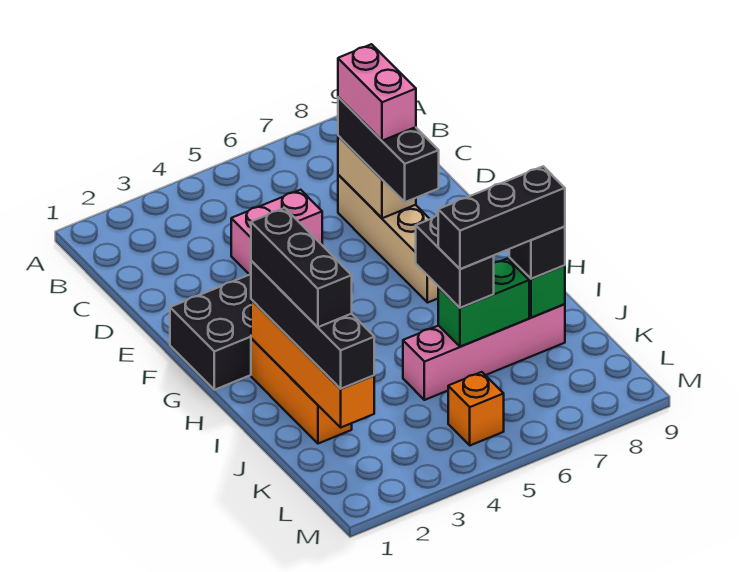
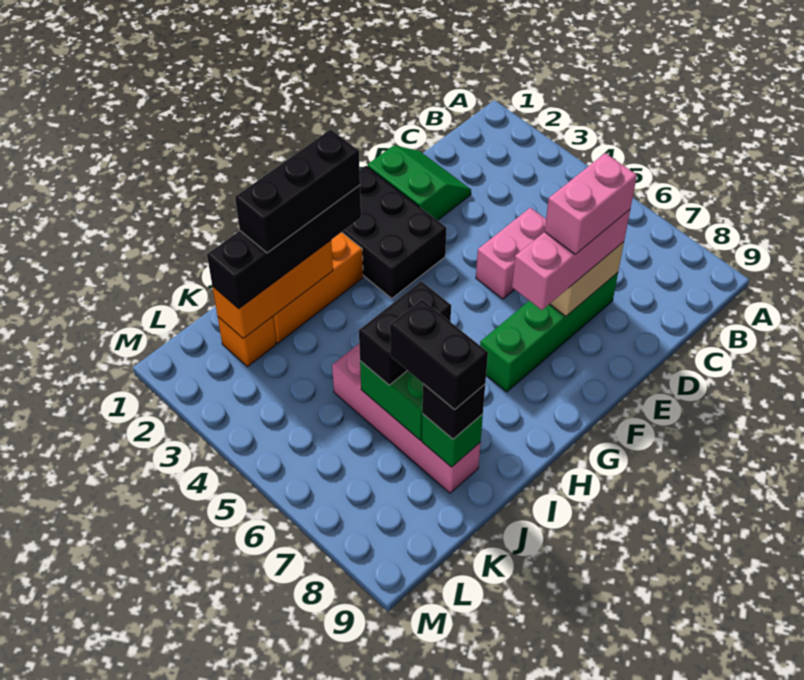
none -> green slope D1:E2 level 1 top E
pink brick D4:D5 level 1 -> pink brick D5:E5 level 1
tan brick D7:G7 level 1 -> green brick D7:G7 level 1
black brick D7:F7 level 3 -> pink brick D7:F7 level 3
orange brick H2:K2 level 2 -> orange brick I2:K2 level 2
black brick J6:J8 level 4 -> black brick J7:J8 level 4
orange brick L5 level 1 -> orange brick K2 level 1

